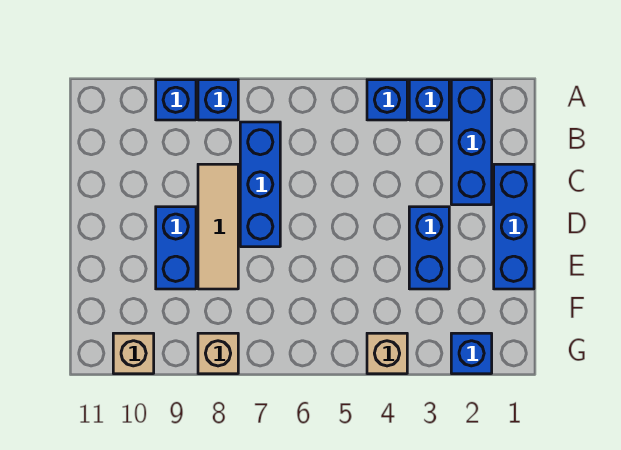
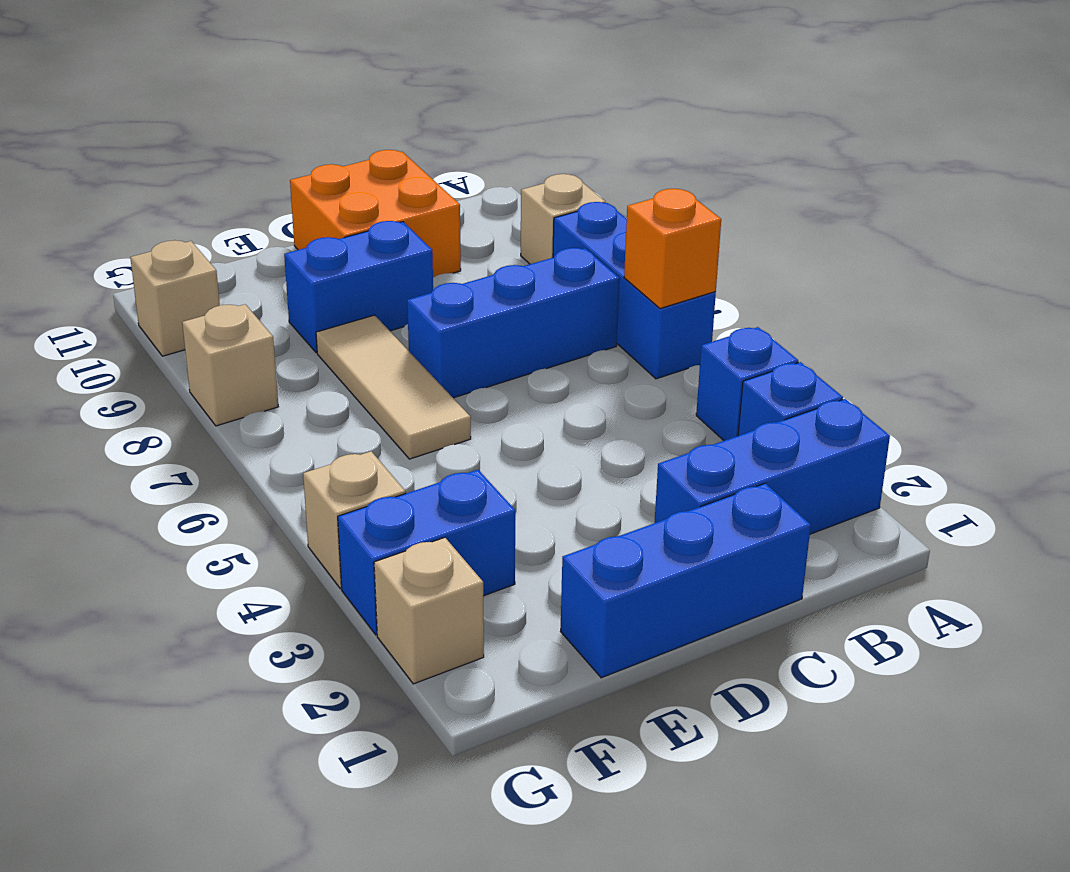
none -> orange brick A6 level 2
blue brick A8 level 1 -> blue brick A6:A8 level 1
blue brick A9 level 1 -> tan brick A9 level 1
tan tile C8:E8 level 1 -> tan tile E6:E8 level 1
none -> orange brick C10:D11 level 1
blue brick D3:E3 level 1 -> blue brick F3:G3 level 1
blue brick G2 level 1 -> tan brick G2 level 1

